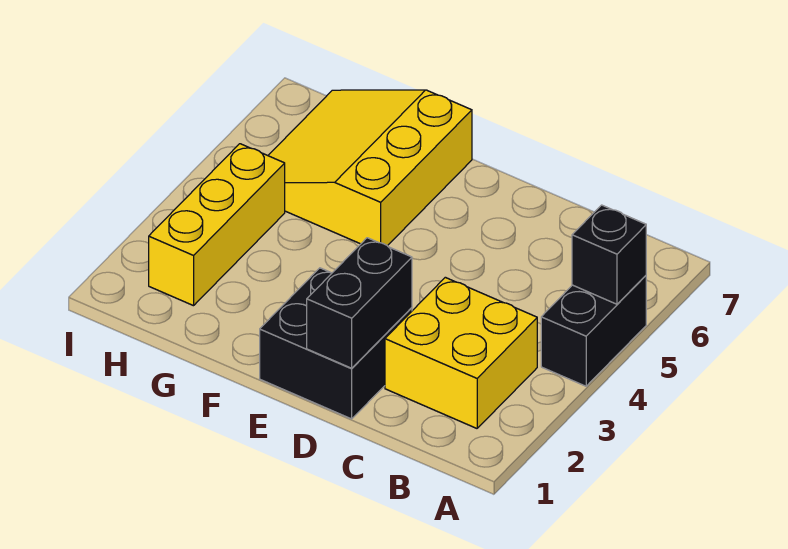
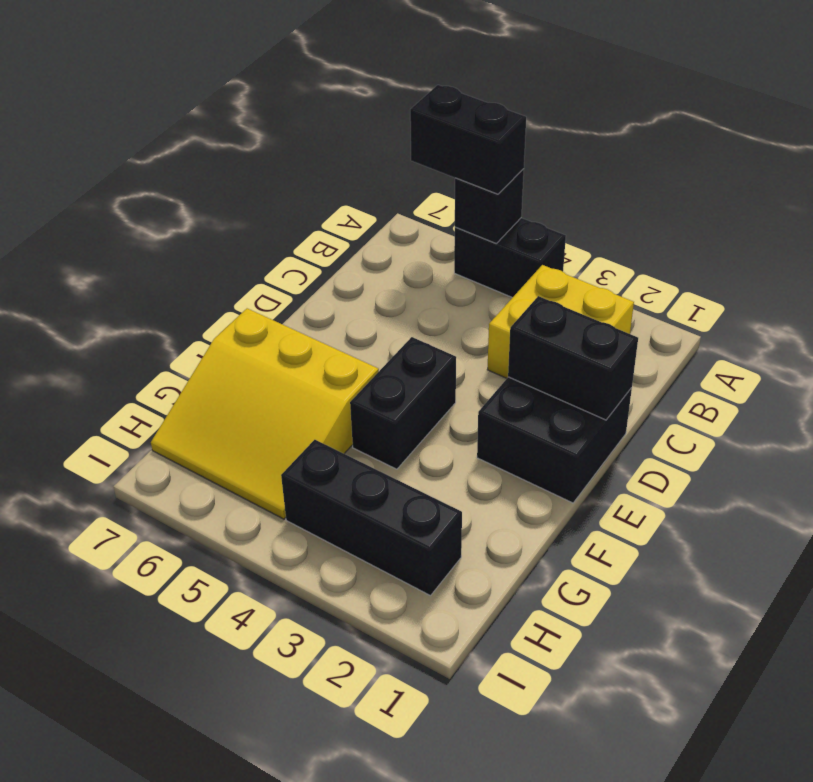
none -> black brick A5:A6 level 3
none -> black brick E4:F4 level 1
yellow brick H2:H4 level 1 -> black brick H2:H4 level 1

